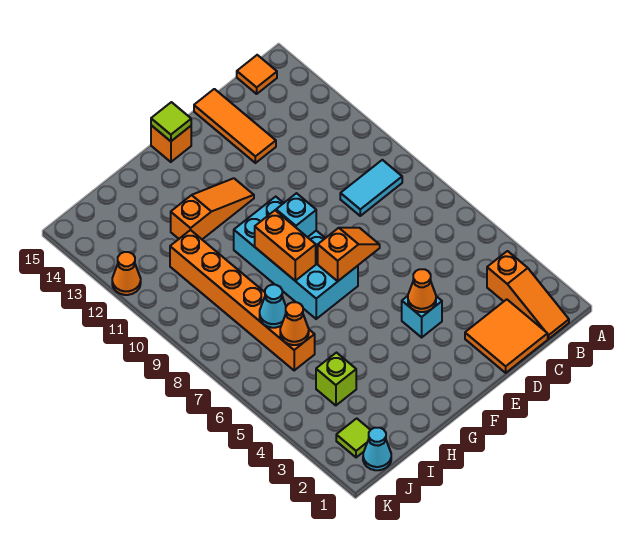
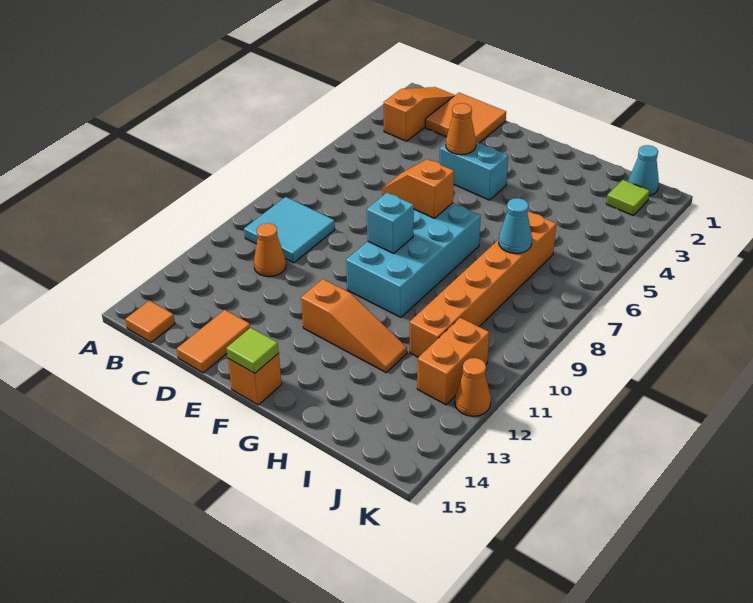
cyan tile B9:C9 level 1 -> cyan tile B9:C10 level 1
orange tile D13:D15 level 1 -> orange tile D14:D15 level 1
cyan brick E4 level 1 -> cyan brick E4:F4 level 1
orange slope F12:H12 level 1 top H -> orange slope F12:H12 level 1 top F
orange brick G8:G9 level 2 -> orange brick J11:J12 level 1
lime brick I4 level 1 -> none
orange cone I6 level 2 -> orange cone C11 level 1

